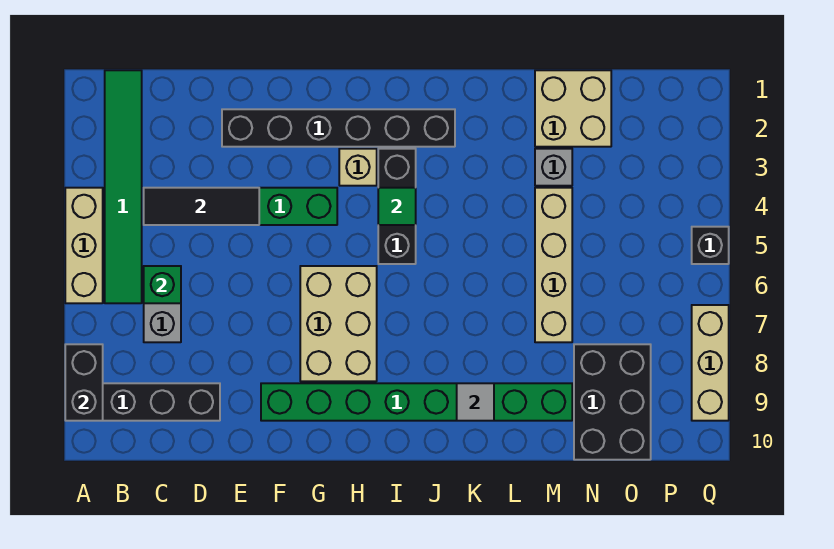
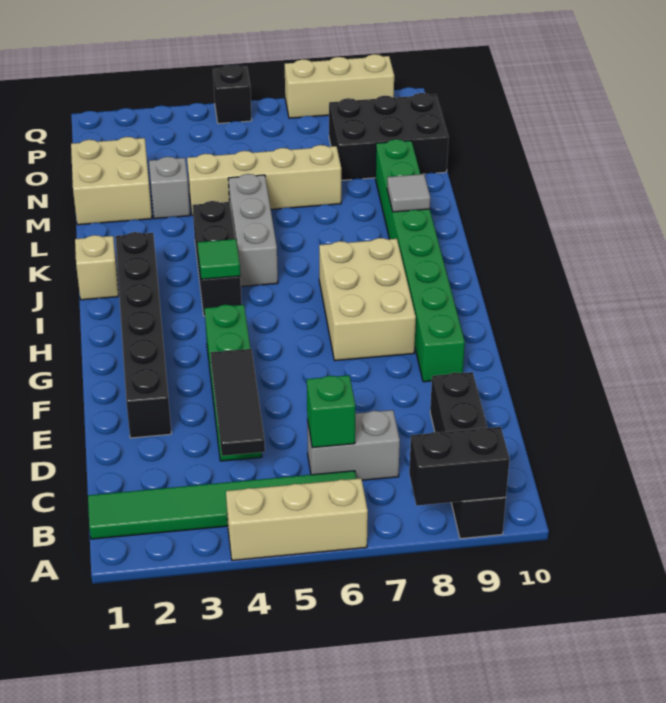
tan brick G6:H8 level 1 -> tan brick G7:I8 level 1
tan brick H3 level 1 -> tan brick J1 level 1
black brick I3:I5 level 1 -> black brick I4:K4 level 1
none -> grey brick J5:L5 level 1

